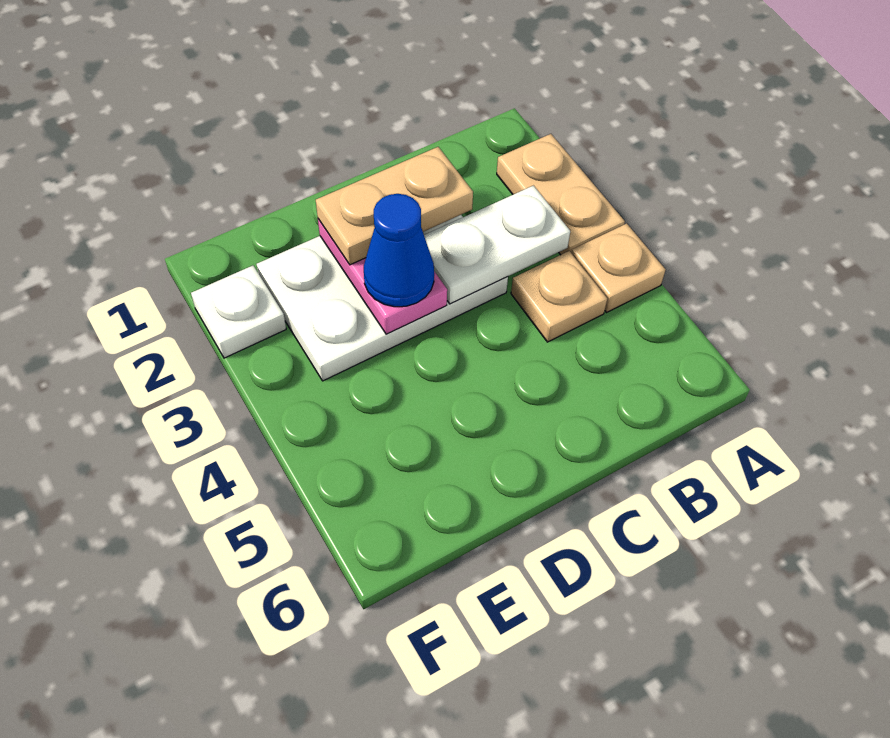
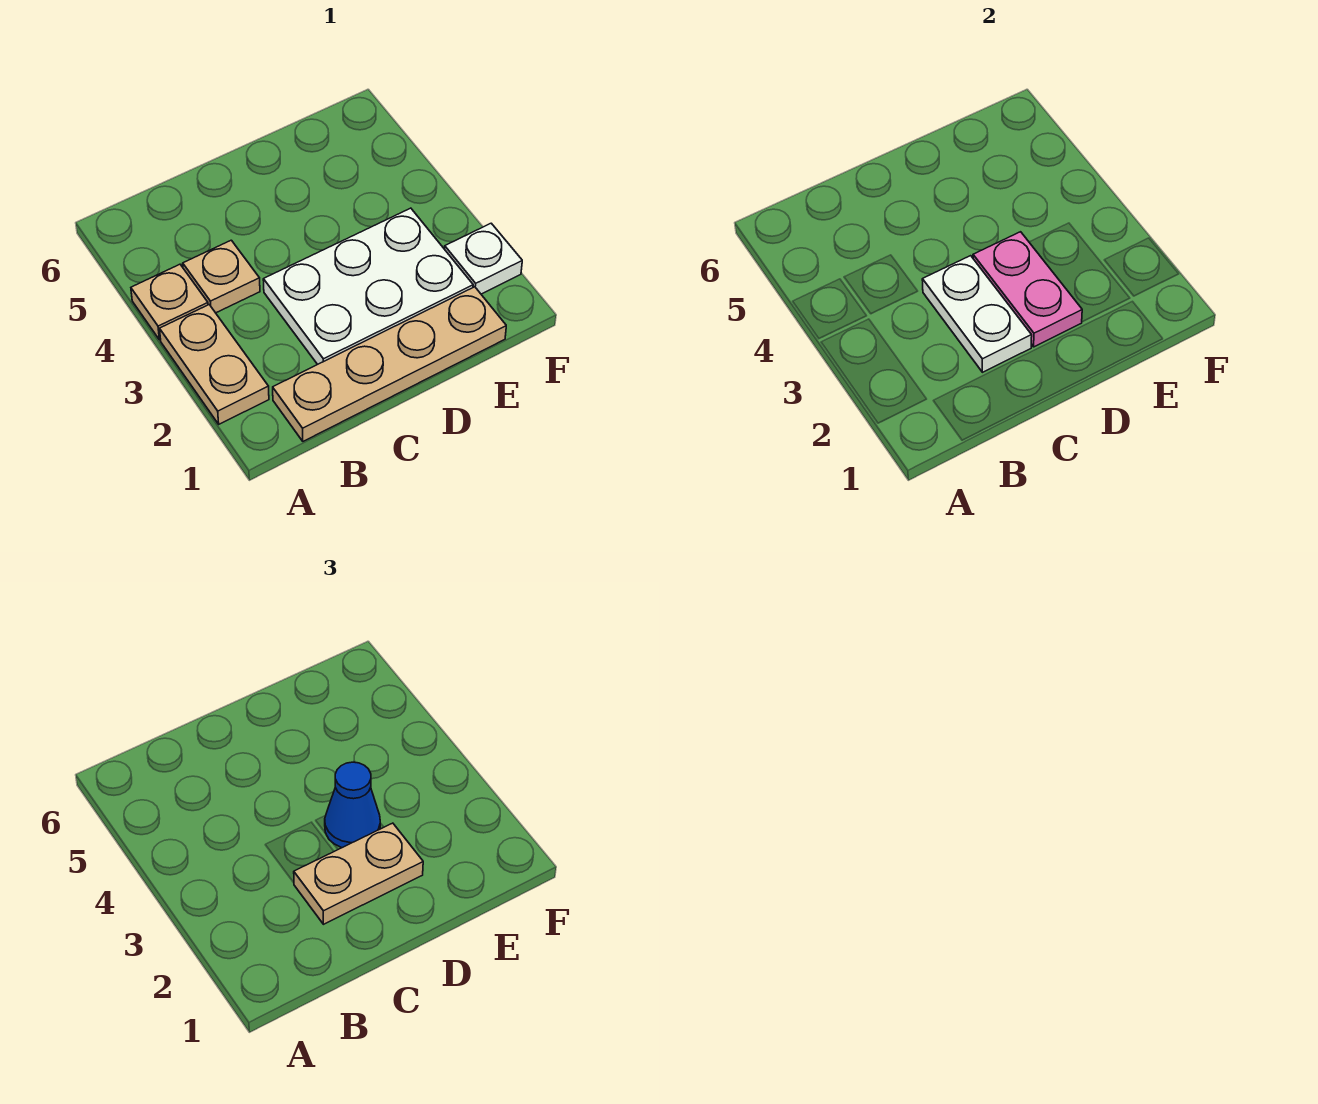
none -> tan plate B1:E1 level 1
white plate B3:C3 level 2 -> white plate C2:C3 level 2

